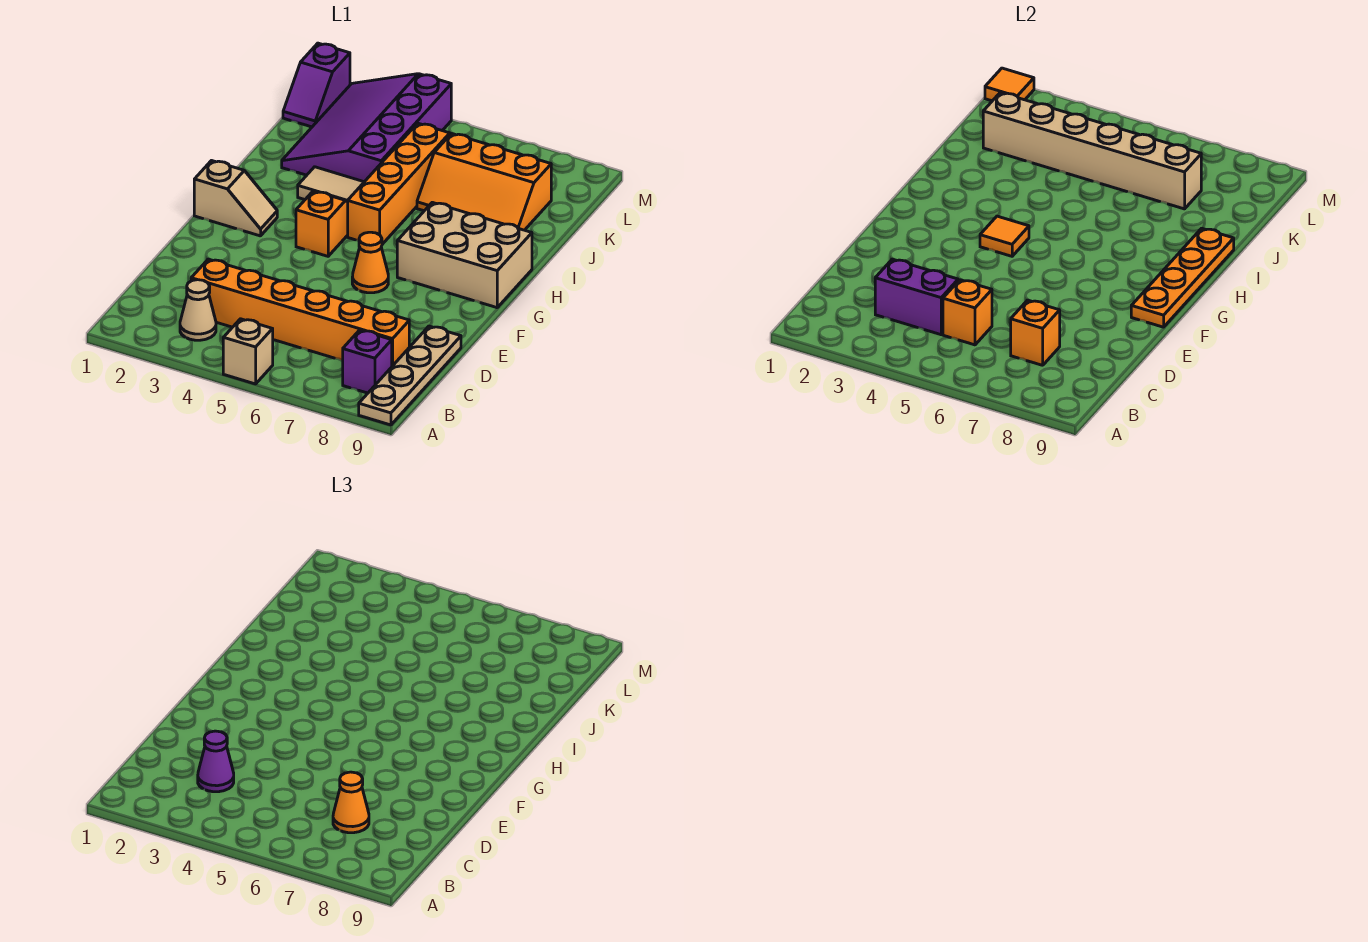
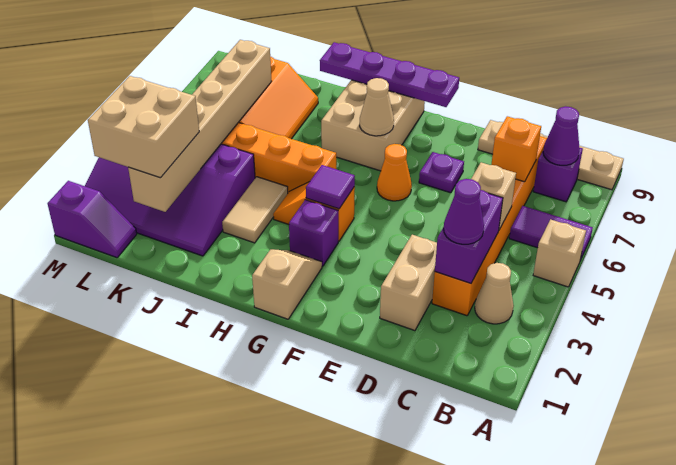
none -> purple tile A6:B6 level 1
none -> purple cone B8 level 2
orange brick C5 level 2 -> tan brick C5 level 2
orange cone C7 level 3 -> none
none -> tan brick D2:D3 level 1
none -> purple plate E7 level 1
orange plate F9:I9 level 2 -> purple plate F9:I9 level 2
none -> purple brick G3 level 1
orange tile G4 level 2 -> purple tile G4 level 2
none -> tan cone G7 level 2
none -> tan brick K2:L3 level 3
orange tile M1 level 2 -> none

